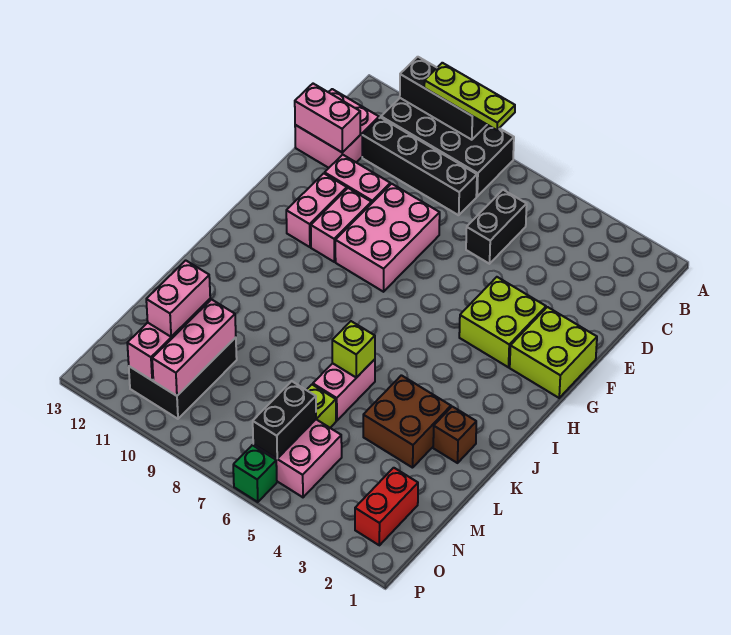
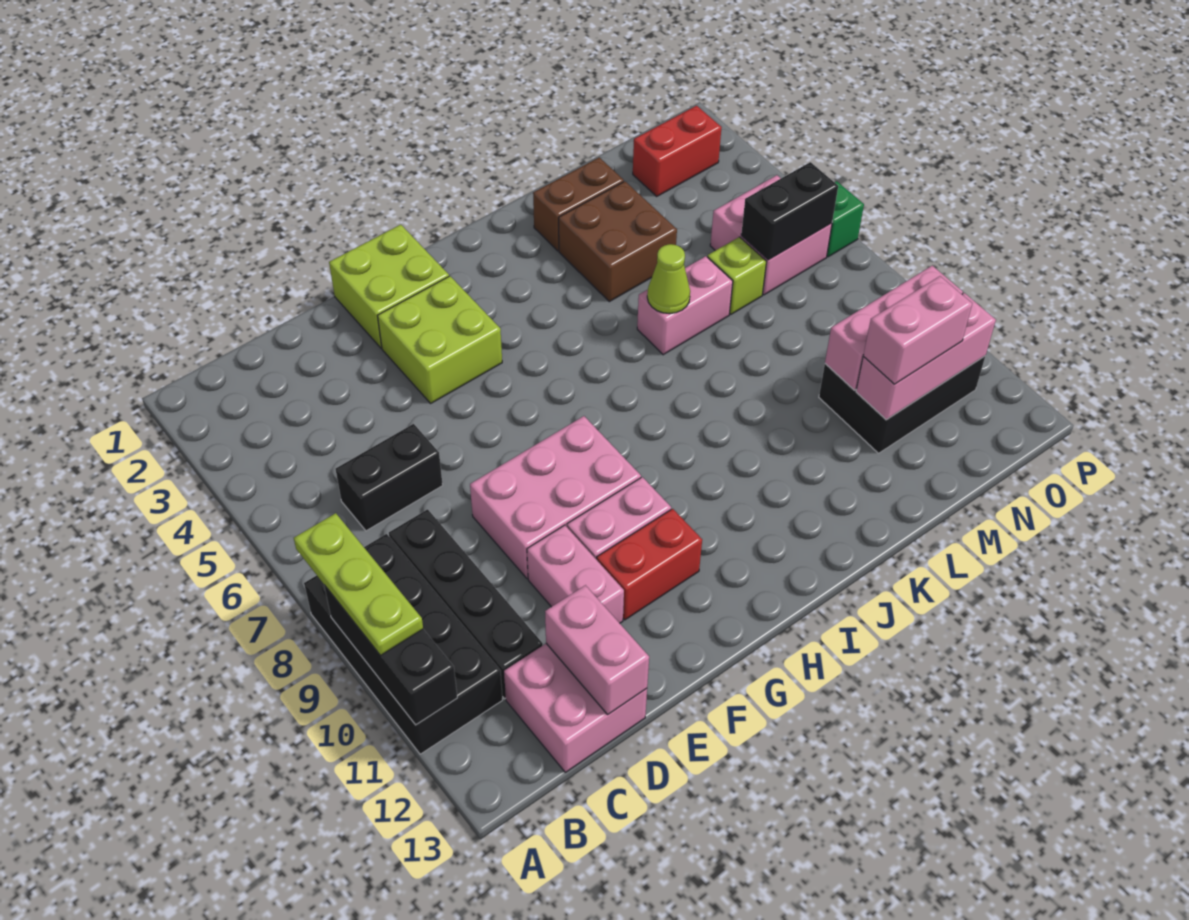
pink brick F11:G11 level 1 -> red brick F11:G11 level 1
brown brick K2 level 1 -> brown brick K2:L2 level 1
lime brick K6 level 2 -> lime cone K6 level 2

